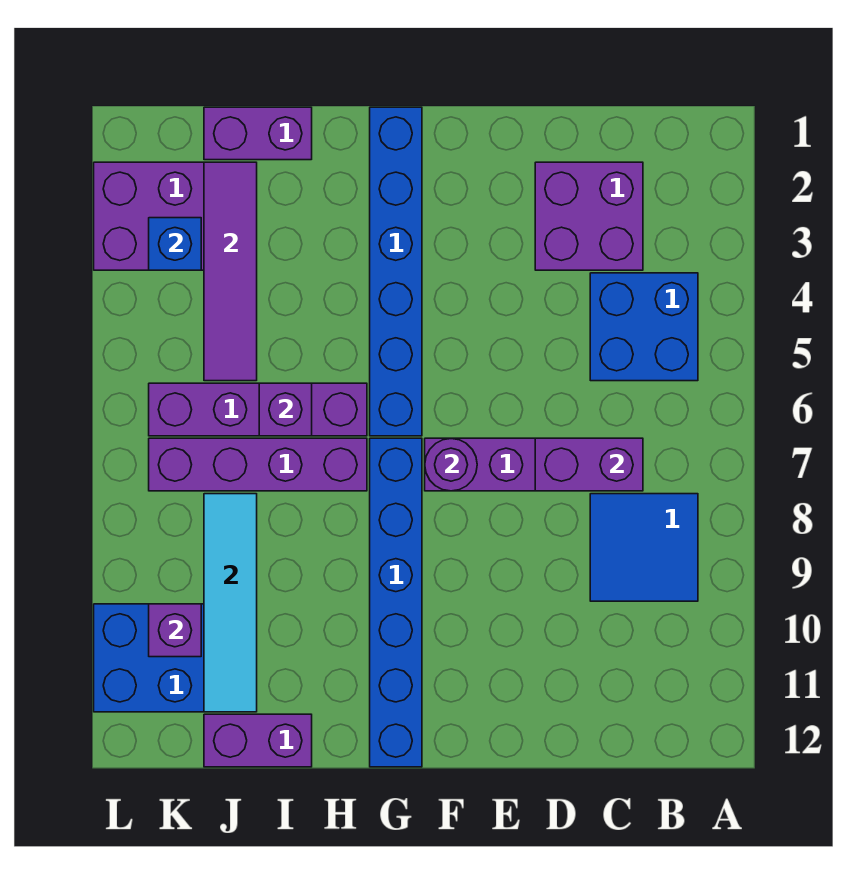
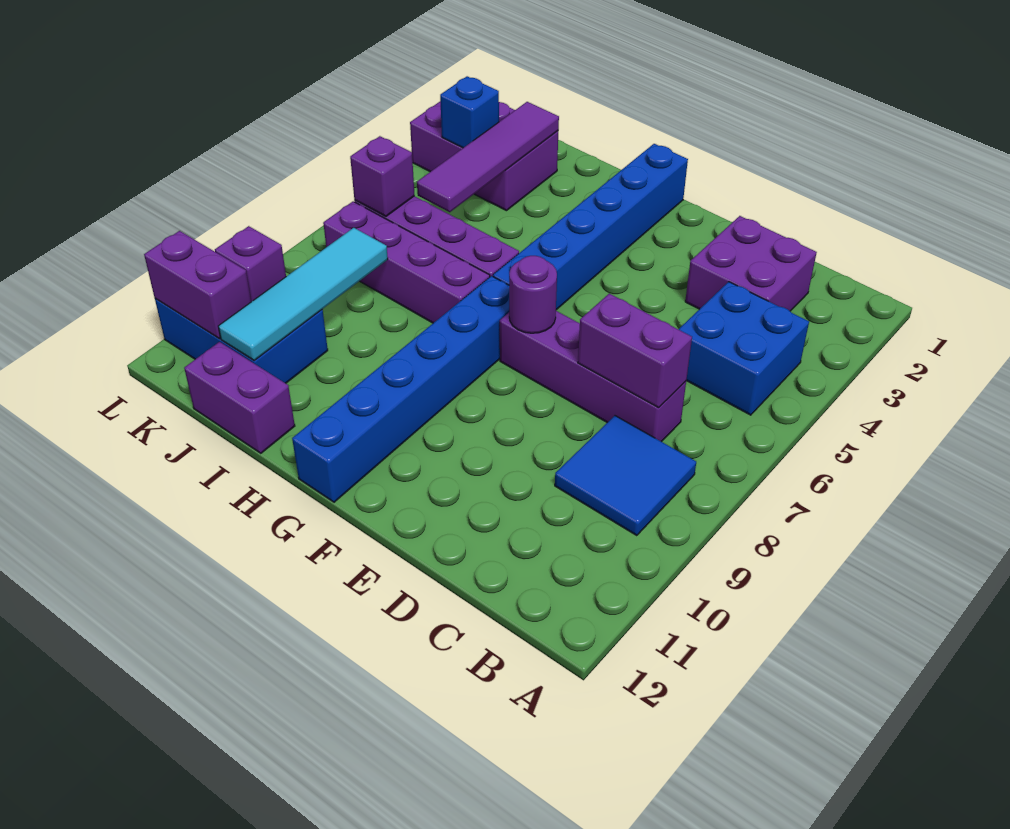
purple brick I1:J1 level 1 -> purple brick K11:L11 level 2
purple brick I6 level 2 -> purple brick K6 level 2

